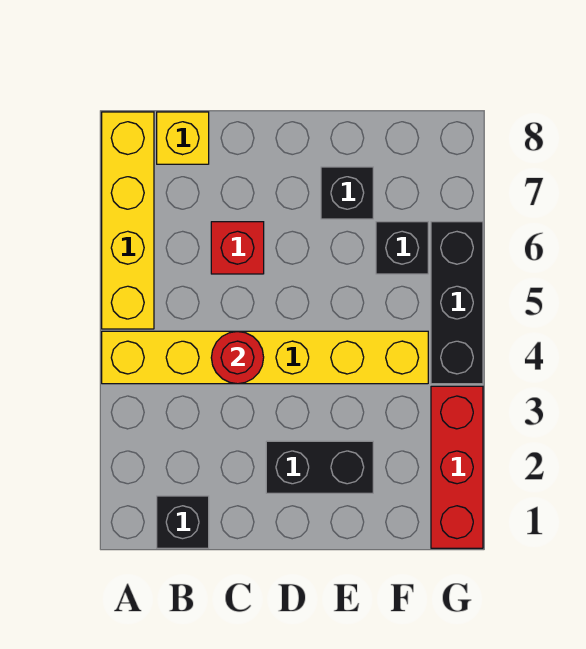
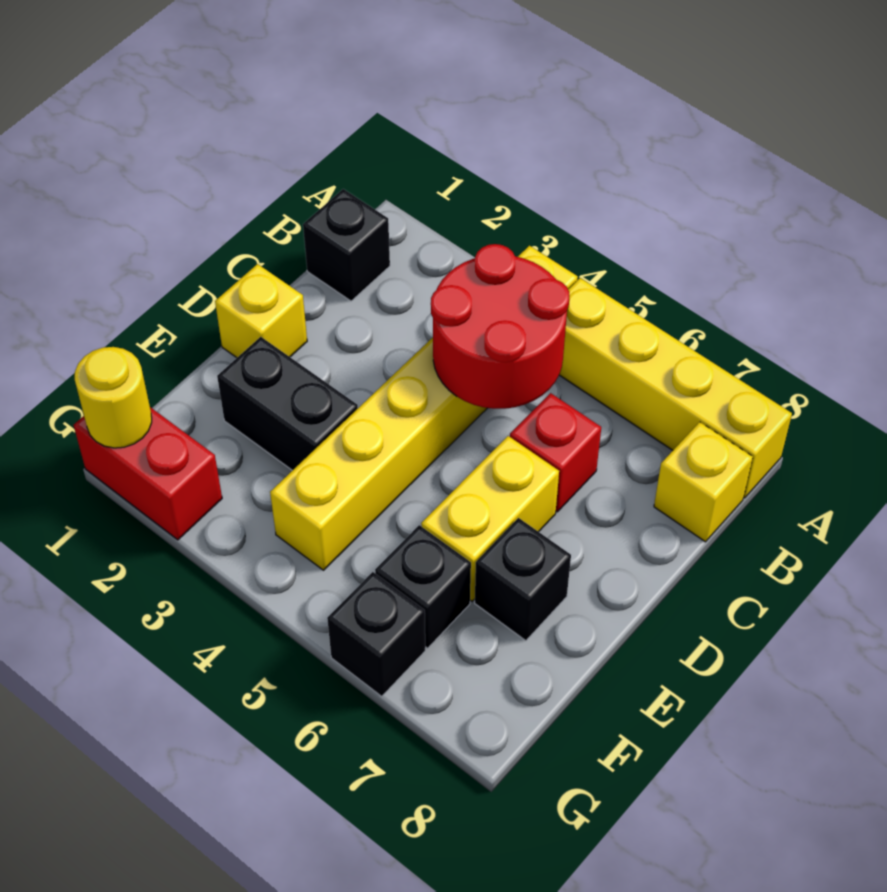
red round brick C4 level 2 -> red round brick B4:C5 level 2
none -> yellow brick D1 level 1
black brick D2:E2 level 1 -> black brick E2:E3 level 1
none -> yellow brick D6:E6 level 1
red brick G1:G3 level 1 -> red brick G1:G2 level 1
none -> yellow round brick G1 level 2
black brick G4:G6 level 1 -> black brick G6 level 1

